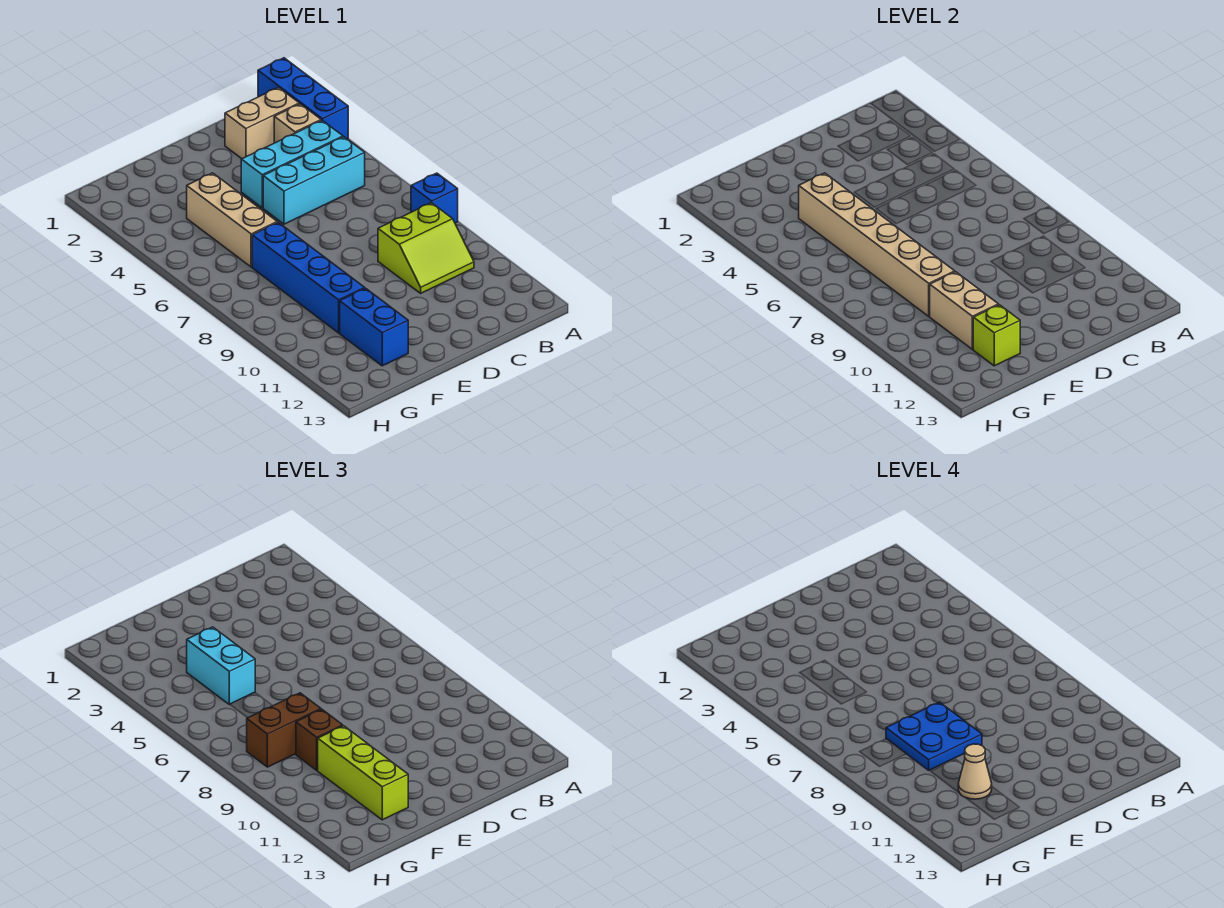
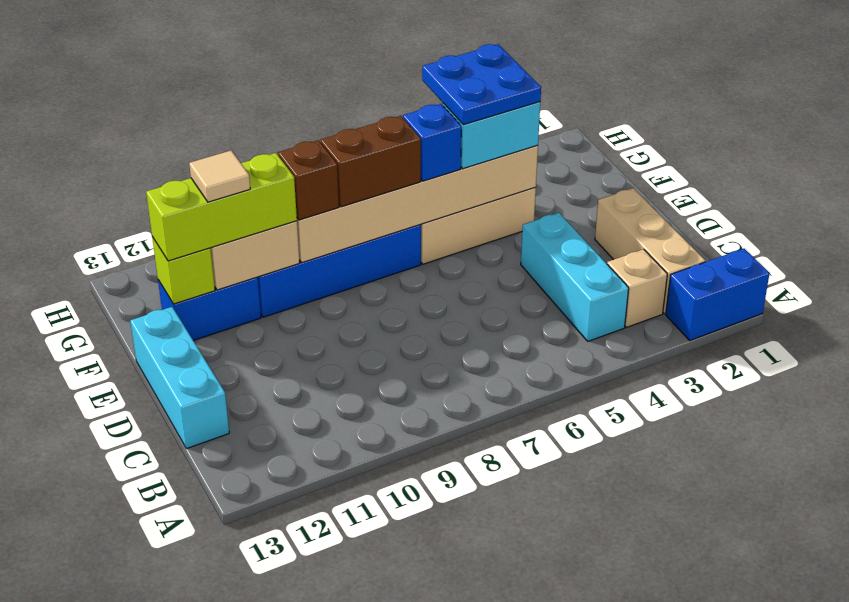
blue brick A1:A3 level 1 -> blue brick A1:A2 level 1
blue brick A8 level 1 -> blue brick F6 level 3
tan brick B2:C2 level 1 -> tan brick B2:D2 level 1
cyan brick B5:D5 level 1 -> cyan brick C13:E13 level 1
lime slope B9:C10 level 1 top 9 -> none
blue plate E8:F9 level 4 -> blue plate F4:G5 level 4
brown brick F8:G8 level 3 -> brown brick F7:F8 level 3
tan cone F11 level 4 -> tan tile F11 level 4

